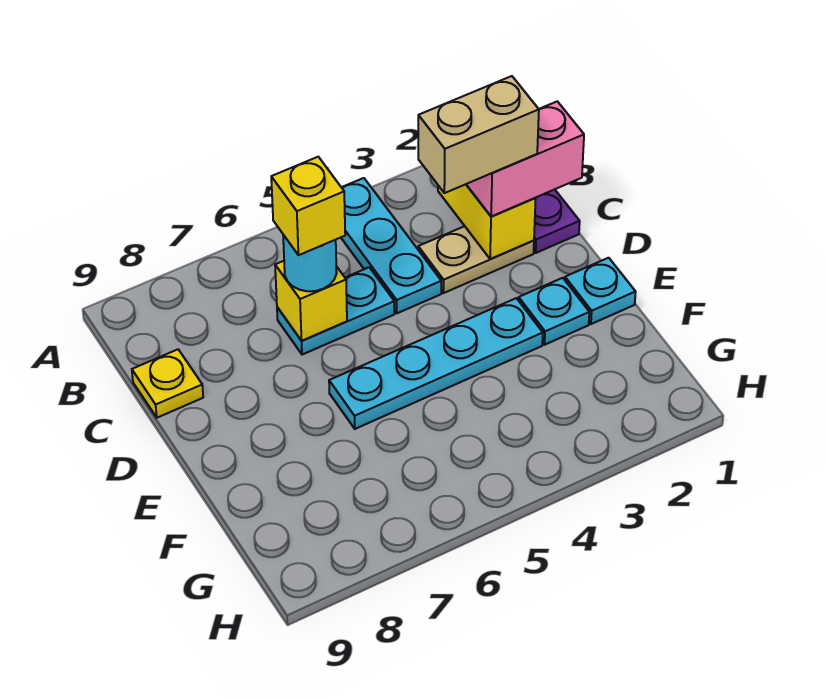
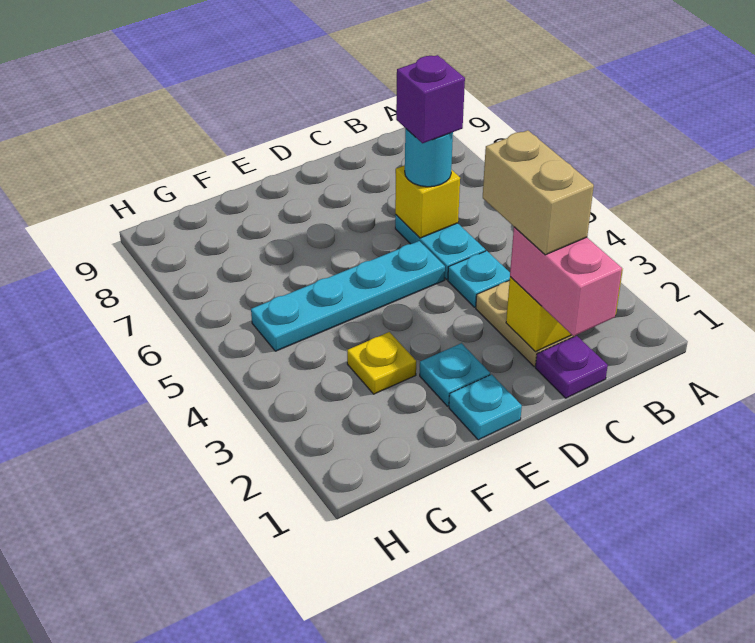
cyan plate A4:C4 level 1 -> cyan plate C4 level 1
yellow brick C6 level 4 -> purple brick C6 level 4
yellow plate C9 level 1 -> yellow plate F3 level 1
cyan plate E3:E6 level 1 -> cyan plate D5:G5 level 1

